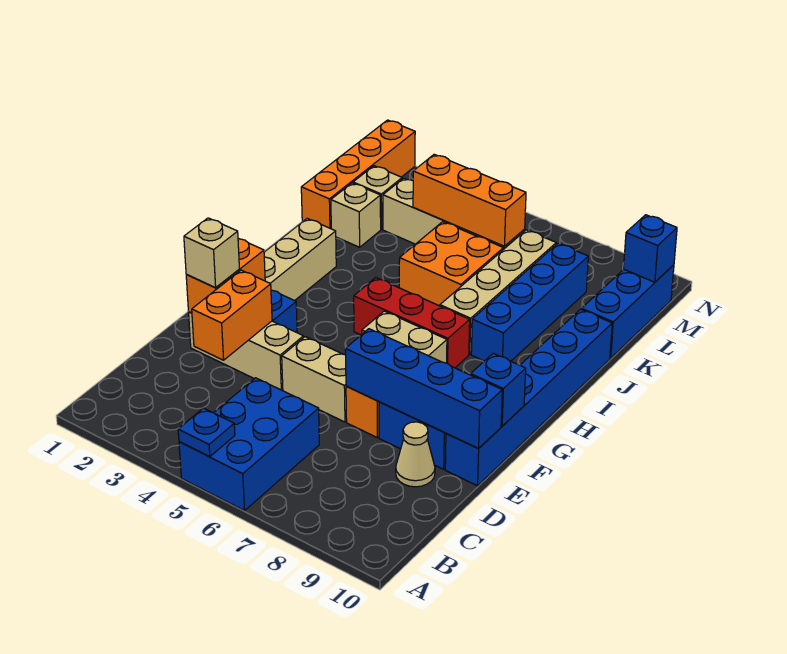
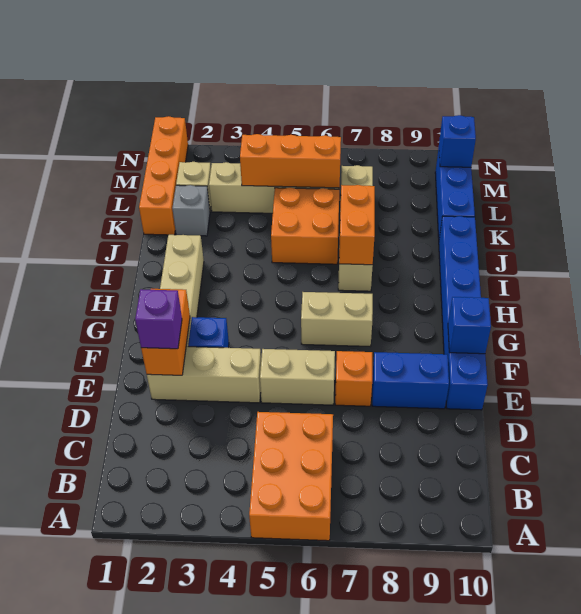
blue brick A5:C6 level 1 -> orange brick A5:C6 level 1
blue plate A5 level 2 -> none
orange brick D3:E3 level 2 -> orange brick I7:J7 level 2
tan cone D9 level 1 -> none
tan brick E2 level 3 -> purple brick E2 level 3
blue brick E7:E10 level 2 -> none
red brick H5:H7 level 1 -> none
blue brick I8:L8 level 1 -> none
tan brick K2 level 1 -> grey brick K2 level 1

